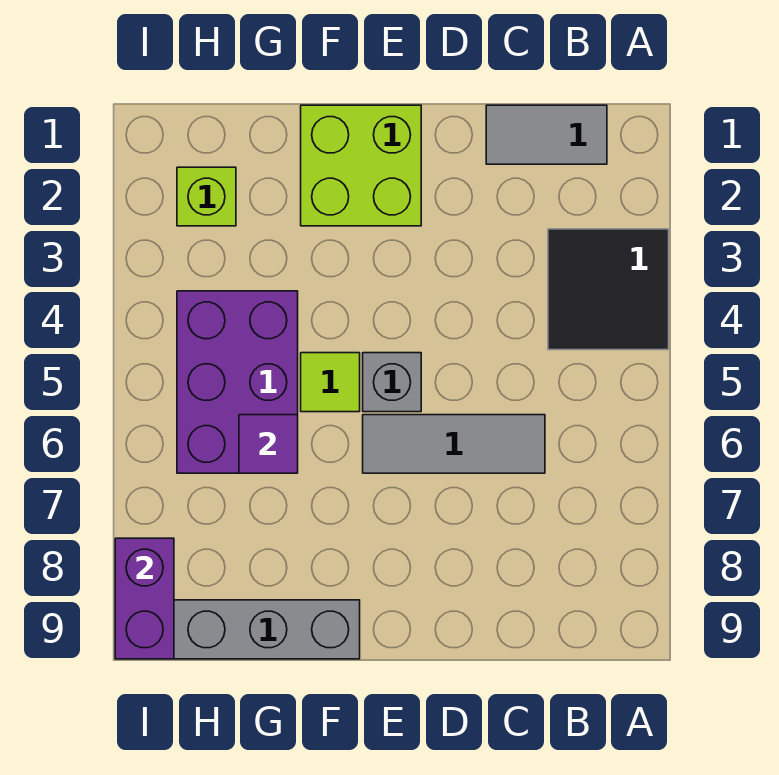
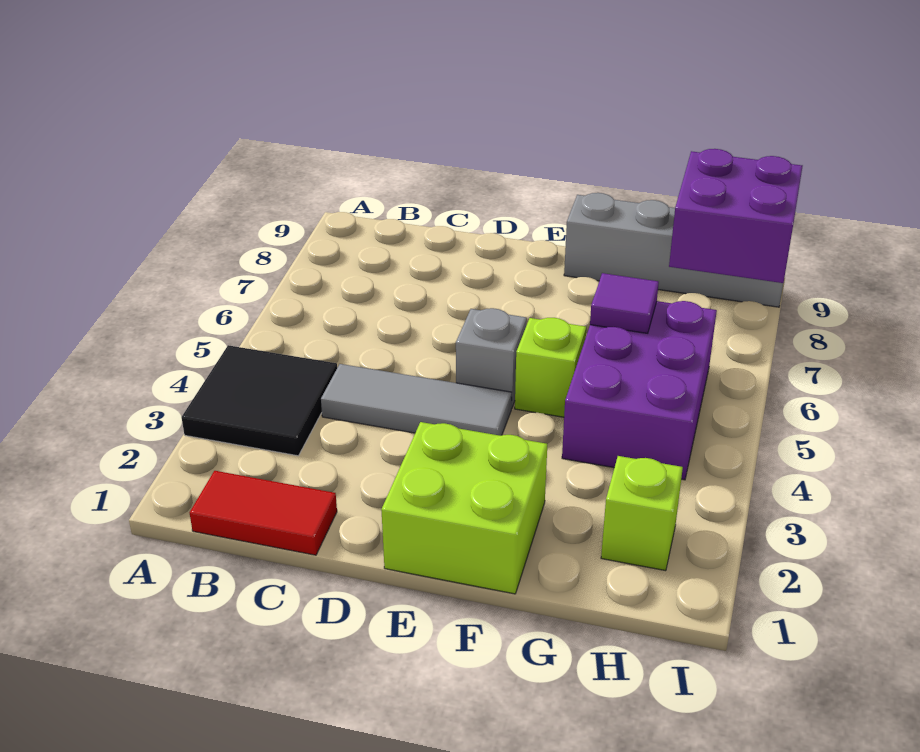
grey tile B1:C1 level 1 -> red tile B1:C1 level 1
grey tile C6:E6 level 1 -> grey tile C4:E4 level 1
lime tile F5 level 1 -> lime brick F5 level 1
purple brick I8:I9 level 2 -> purple brick H8:I9 level 2

